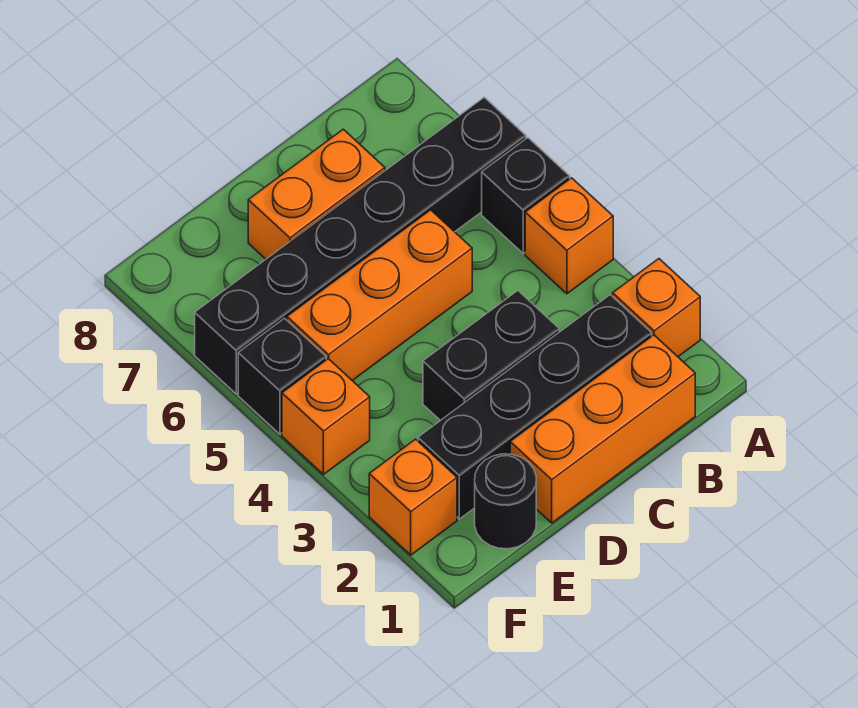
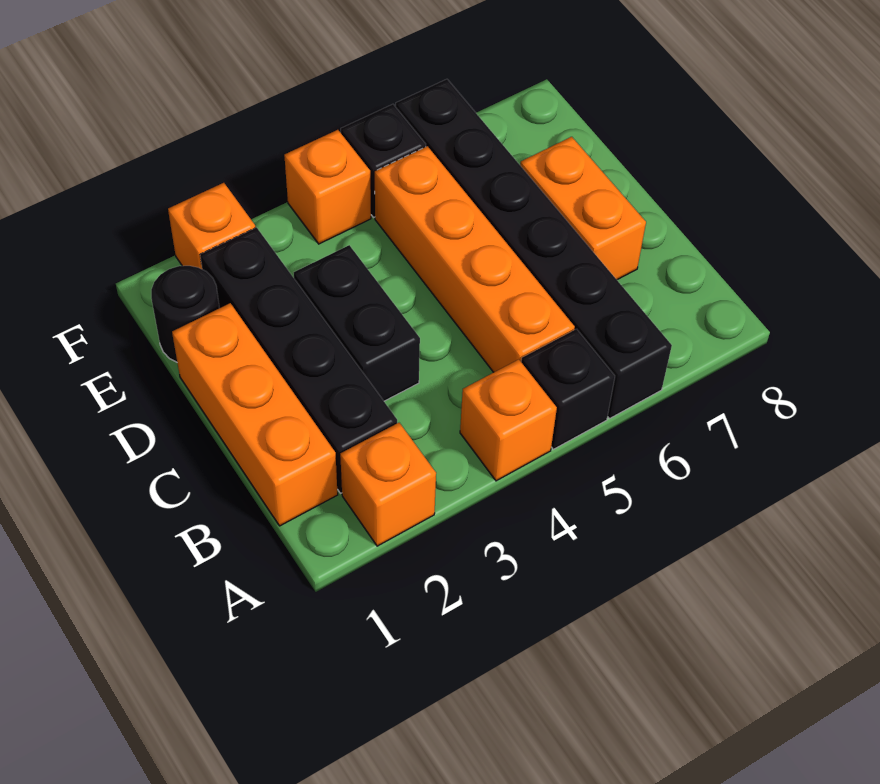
orange brick C5:E5 level 1 -> orange brick B5:E5 level 1

